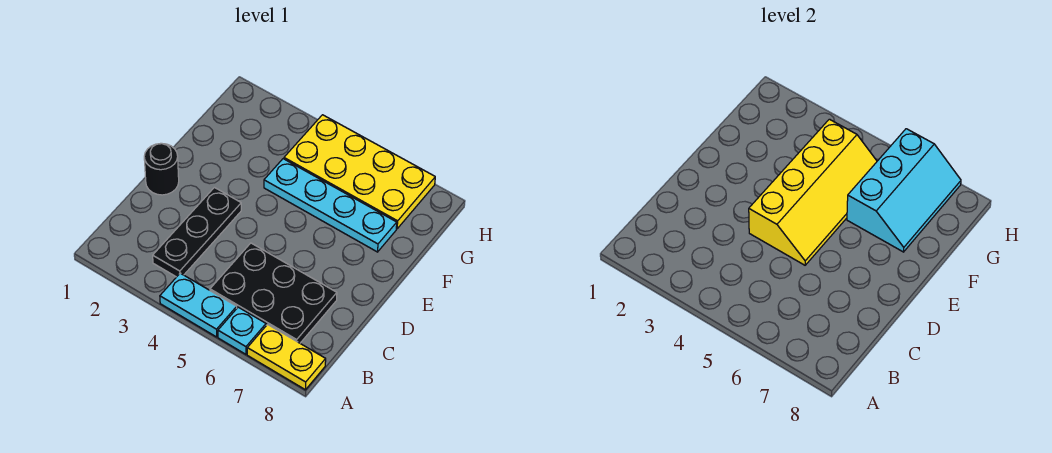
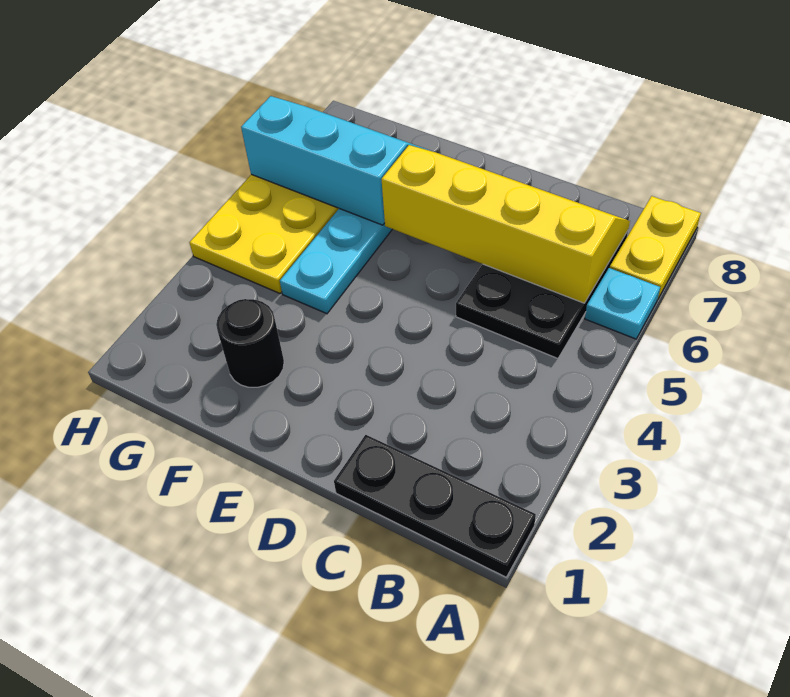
cyan plate A4:A5 level 1 -> none
black plate B3:D3 level 1 -> black plate A1:C1 level 1
black round brick D1 level 1 -> black round brick F2 level 1
yellow slope D4:G5 level 2 top 4 -> yellow slope B6:E7 level 2 top 6

